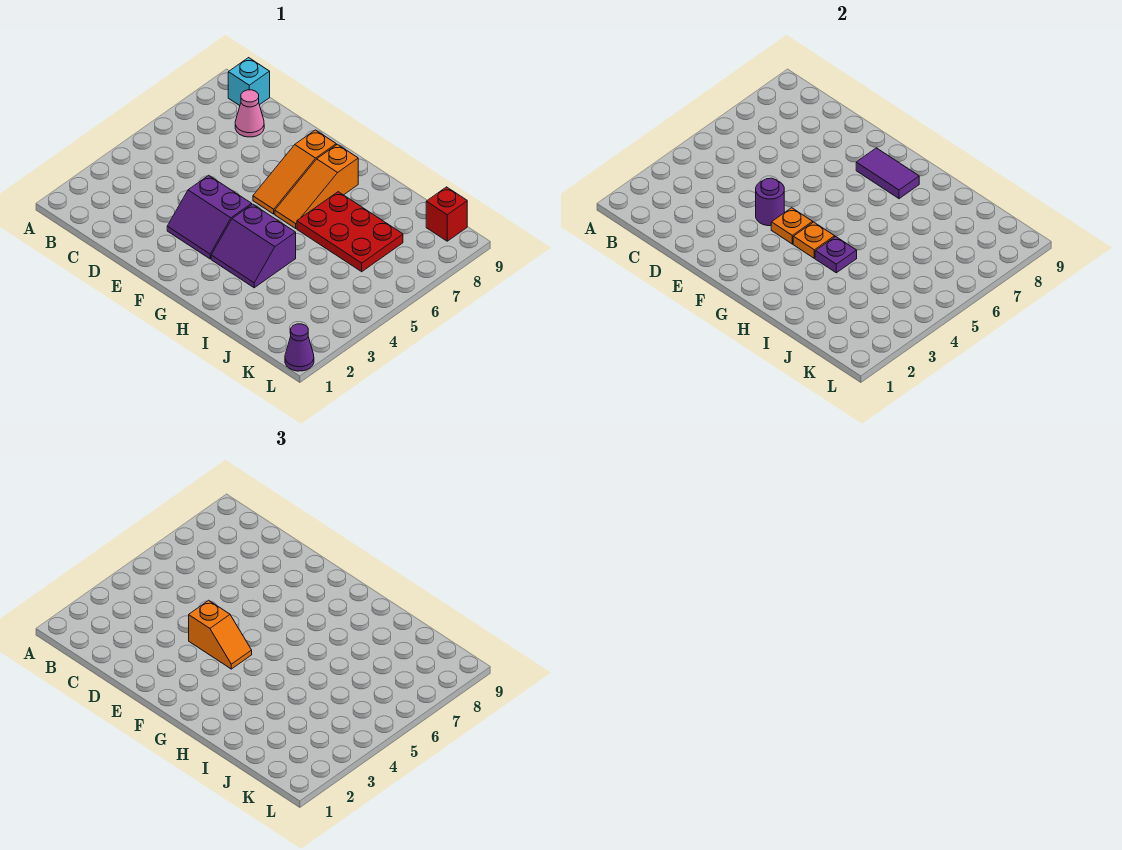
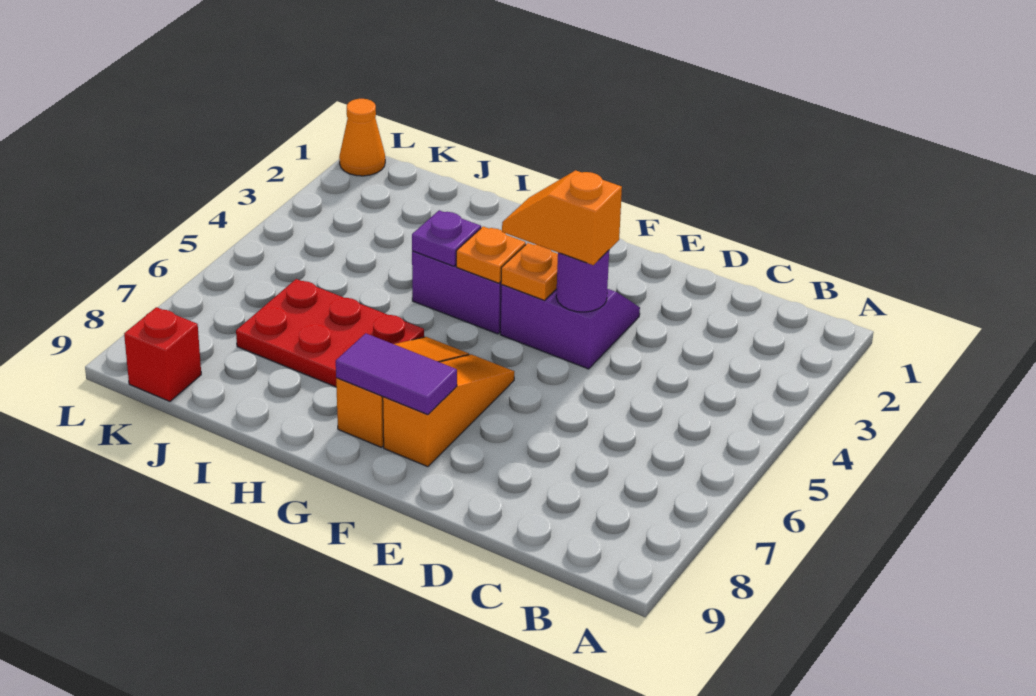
cyan brick B9 level 1 -> none
pink cone C8 level 1 -> none
purple cone L1 level 1 -> orange cone L1 level 1

